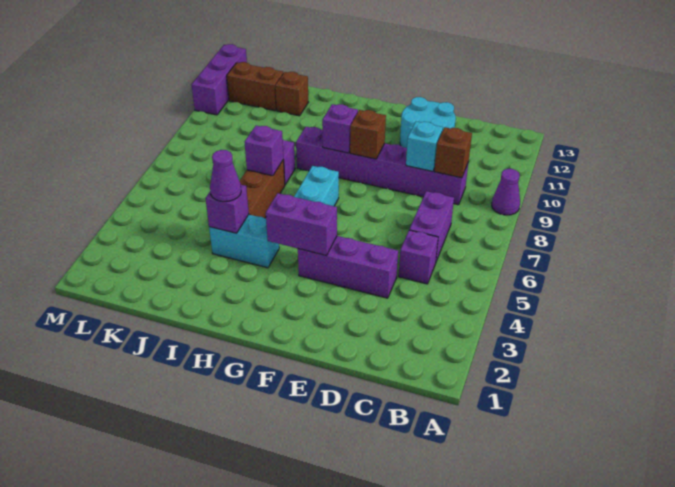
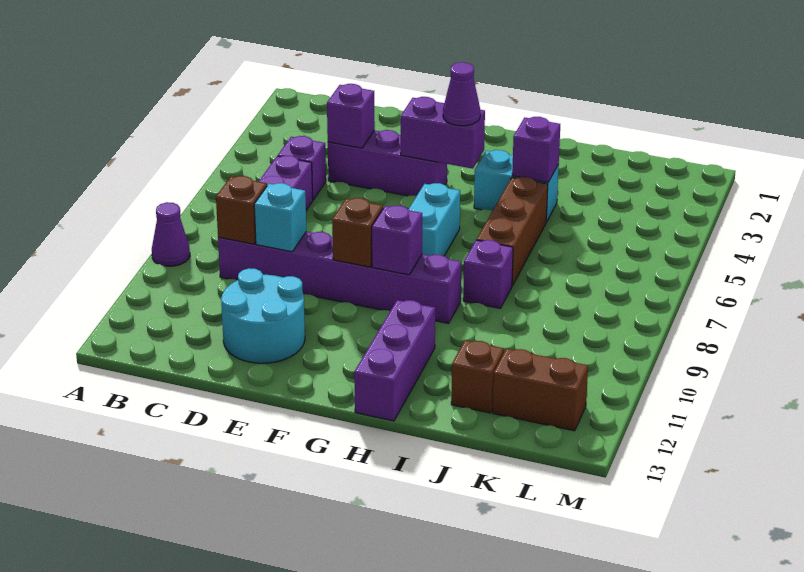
purple cone I4 level 3 -> purple cone G4 level 3
purple brick I7 level 2 -> purple brick D4 level 2
purple brick M11:M13 level 1 -> purple brick H11:H13 level 1

